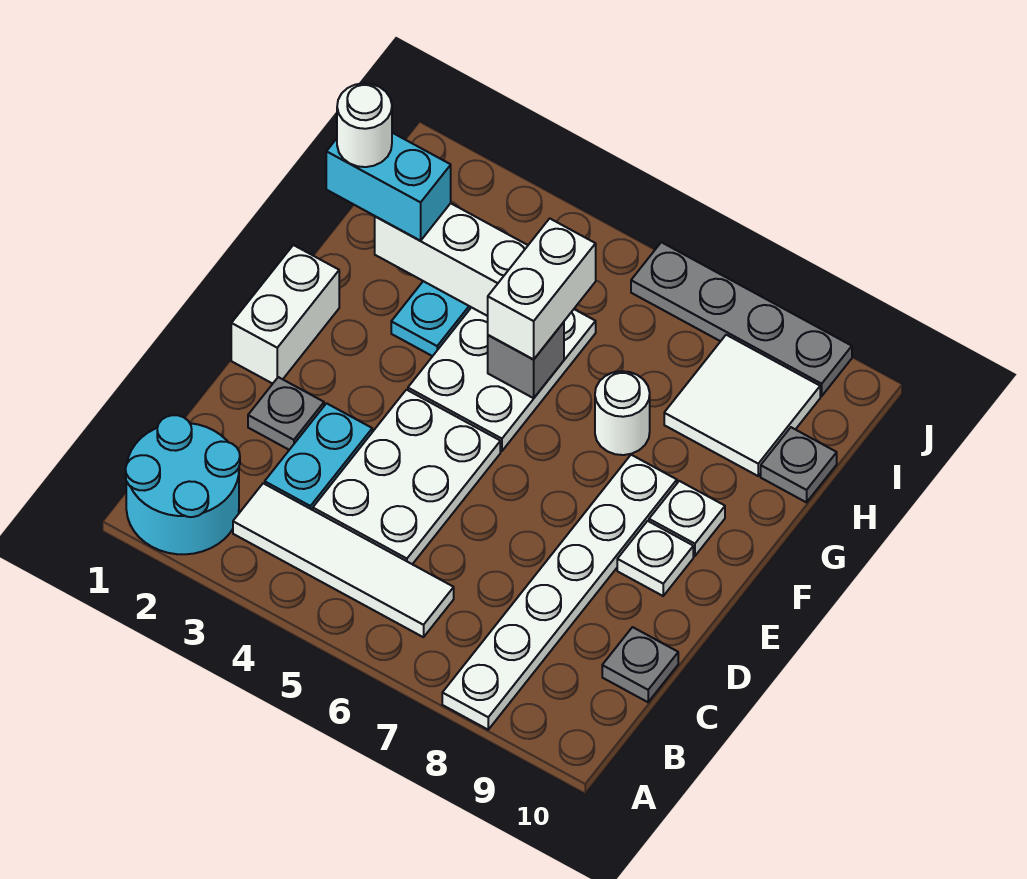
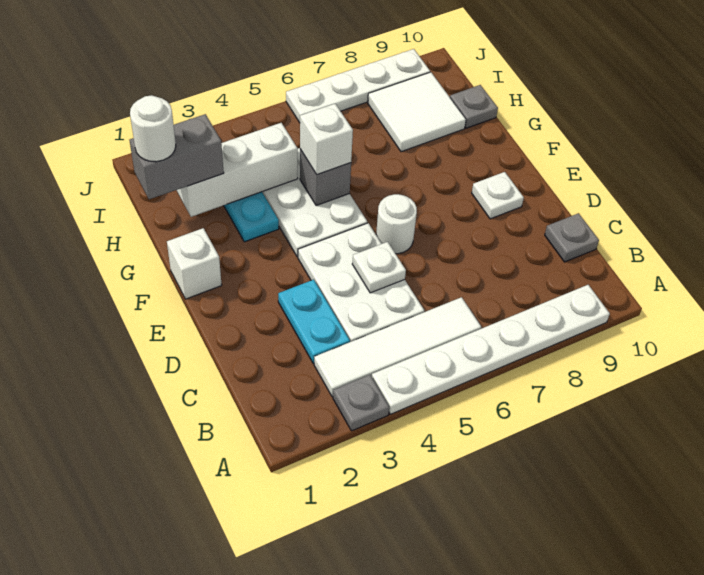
cyan round brick A1:B2 level 1 -> none
white plate A8:F8 level 1 -> white plate A4:A9 level 1
grey plate D2 level 1 -> grey plate A3 level 1
white brick E1:F1 level 1 -> white brick F1 level 1
white plate F9 level 1 -> white plate D5 level 2
white brick G5:H5 level 3 -> white brick G5 level 3
white round brick G7 level 1 -> white round brick E6 level 1
cyan brick H1:H2 level 3 -> grey brick H1:H2 level 3
grey plate J6:J9 level 1 -> white plate J6:J9 level 1

